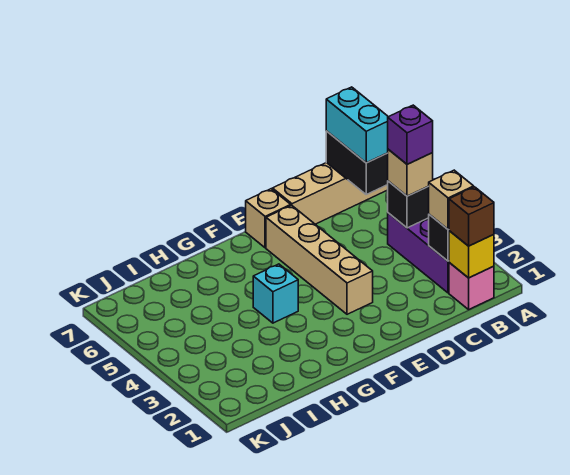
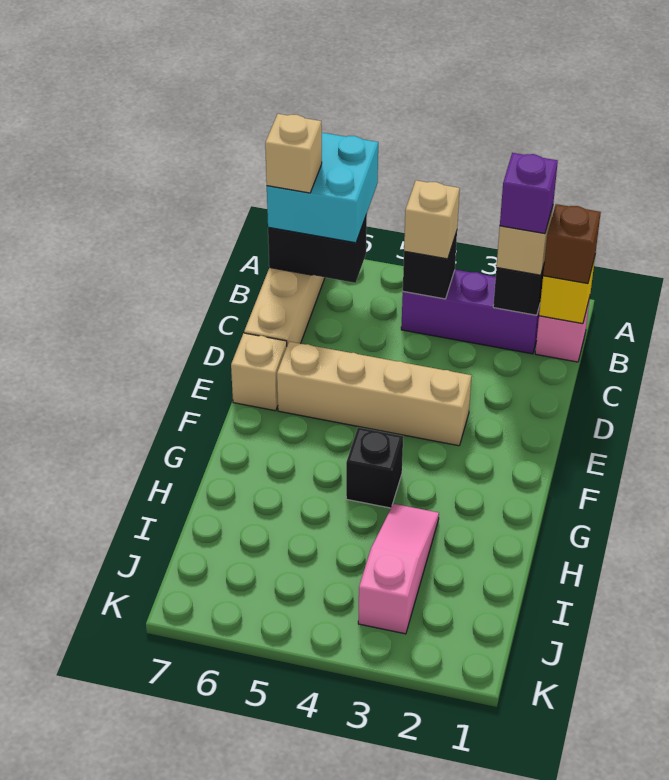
purple brick B4 level 4 -> purple brick B2 level 4
cyan brick B6:B7 level 3 -> cyan brick A6:B7 level 3
none -> tan brick B7 level 4
cyan brick G4 level 1 -> black brick G4 level 1
none -> pink slope H3:J3 level 1 top J

